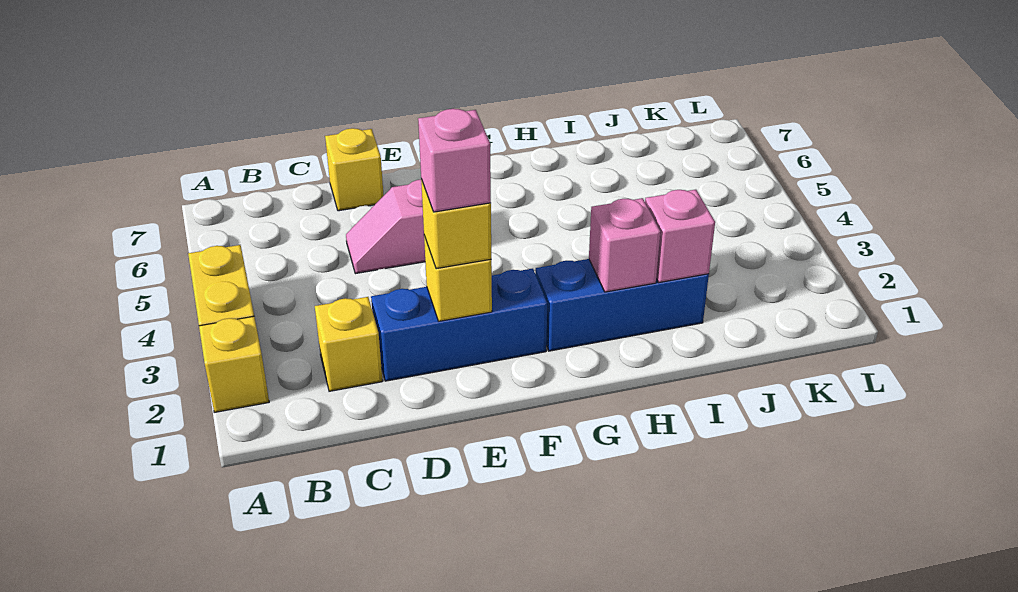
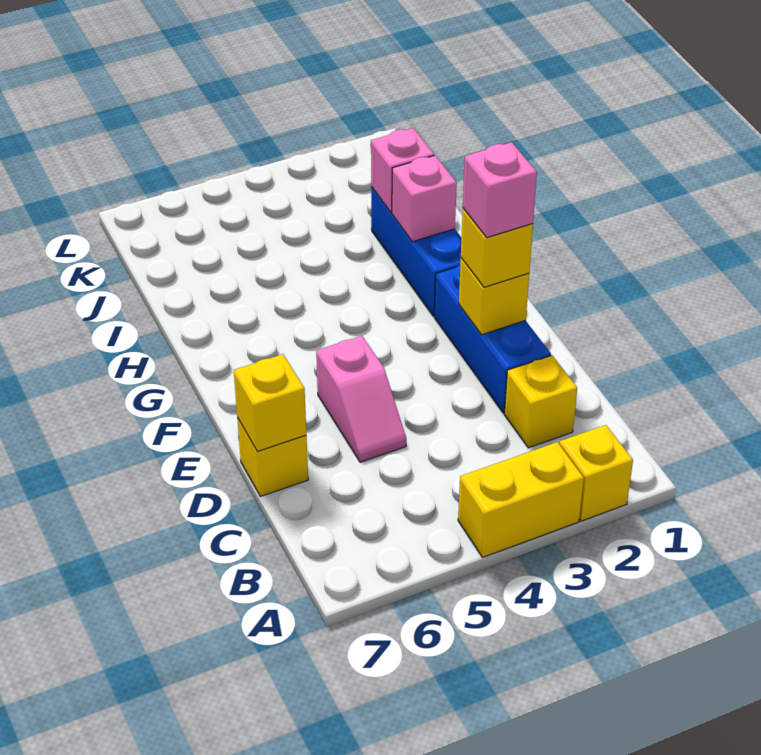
none -> yellow brick D7 level 2

